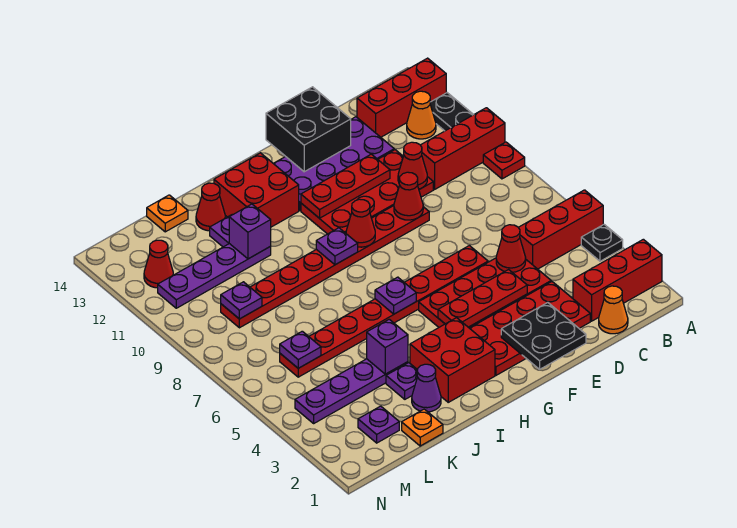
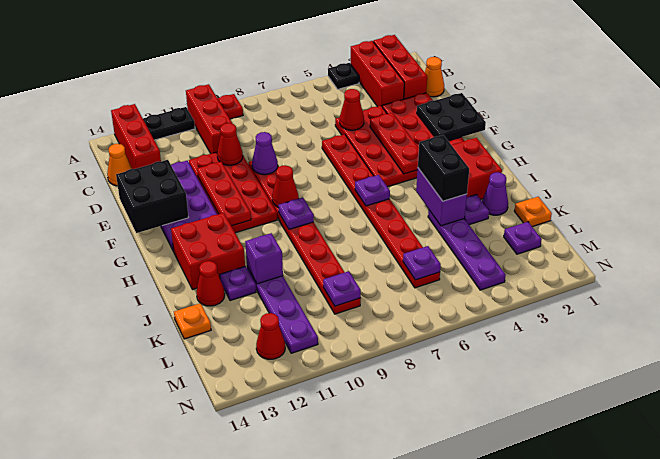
red brick A5:C5 level 1 -> red brick A3:C3 level 1
orange cone B12 level 1 -> orange cone C14 level 1
red cone E9 level 2 -> purple cone E9 level 2
none -> black brick I4:J4 level 3
purple brick J4 level 2 -> purple brick I4:J4 level 2

